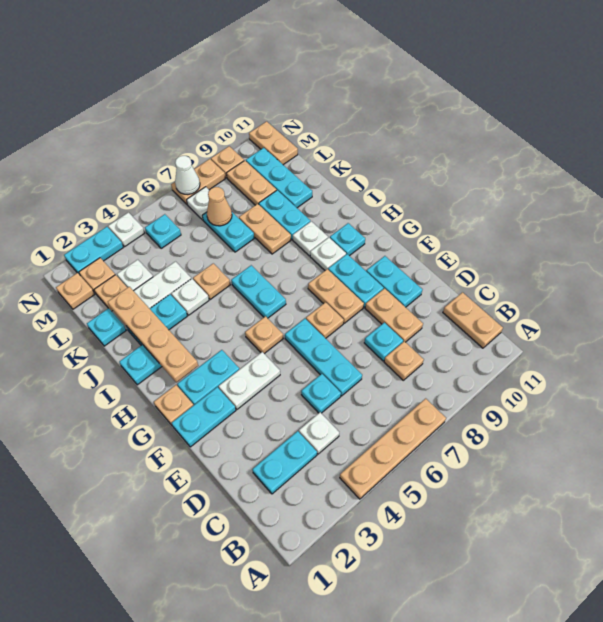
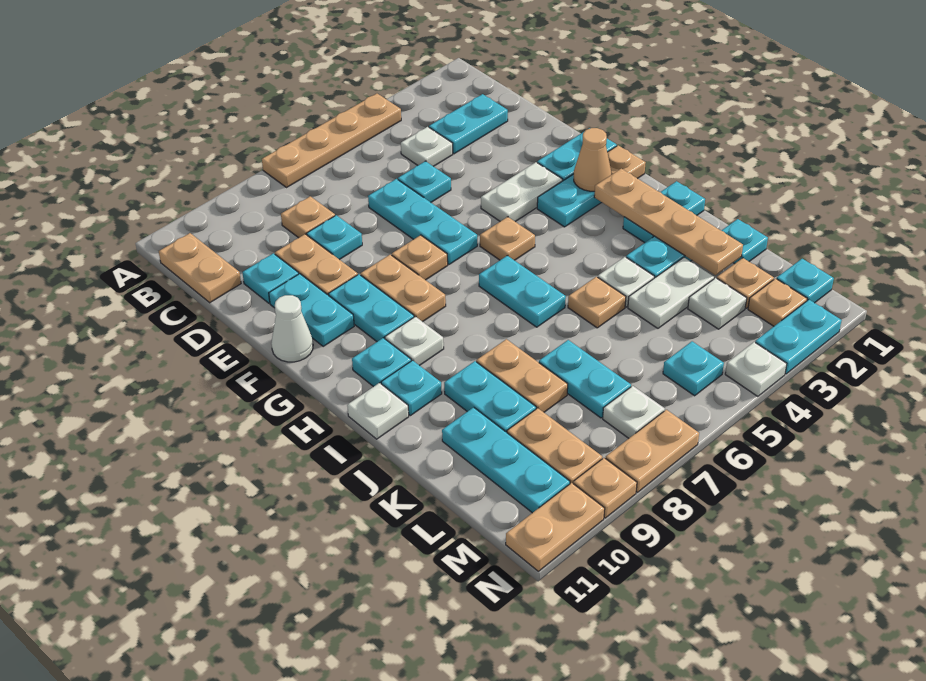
none -> cyan plate D10 level 1
white plate I9 level 1 -> white plate I11 level 1
none -> cyan plate I10 level 1
tan cone L7 level 2 -> tan cone G2 level 2
tan plate M1 level 1 -> cyan plate M1 level 1
tan plate M11:N11 level 1 -> tan plate N10:N11 level 1
white cone N7 level 2 -> white cone F11 level 1

